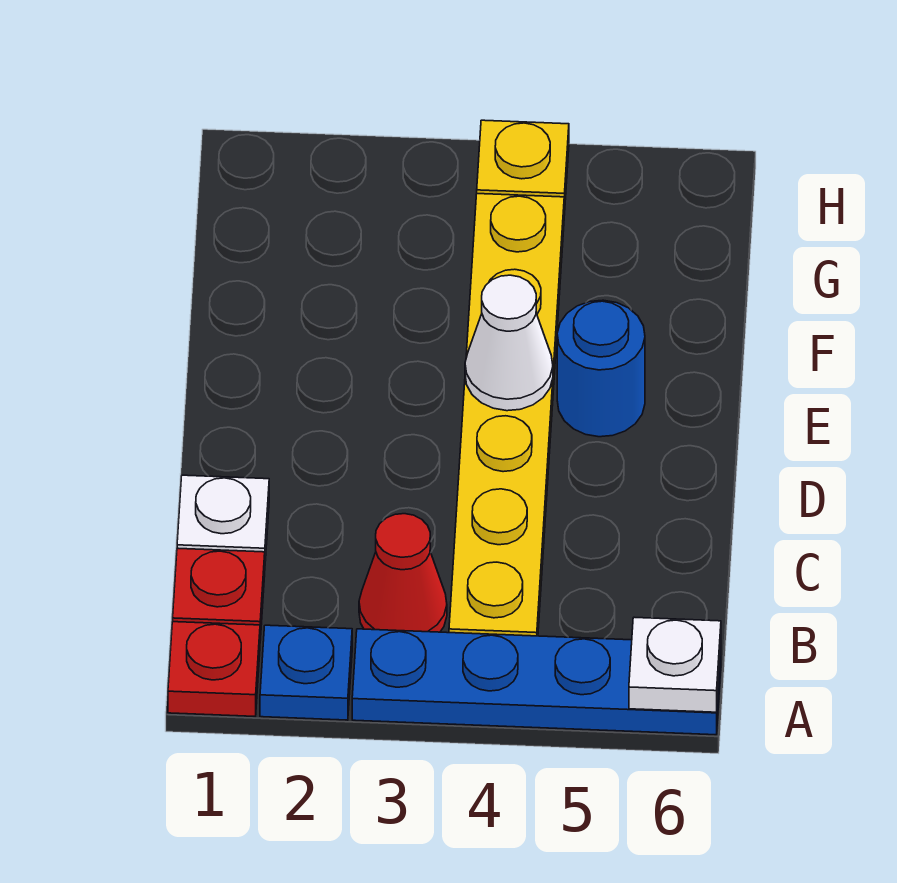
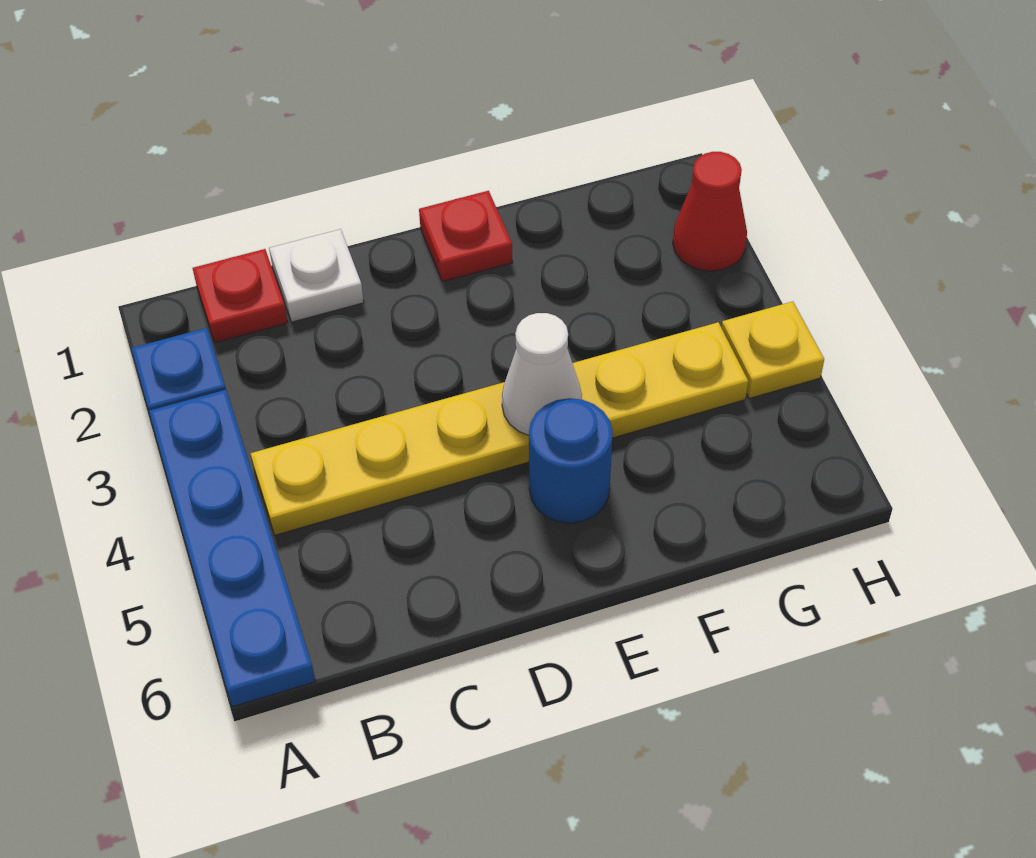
red plate A1 level 1 -> red plate E1 level 1
white plate A6 level 2 -> none
red cone B3 level 1 -> red cone H2 level 1

